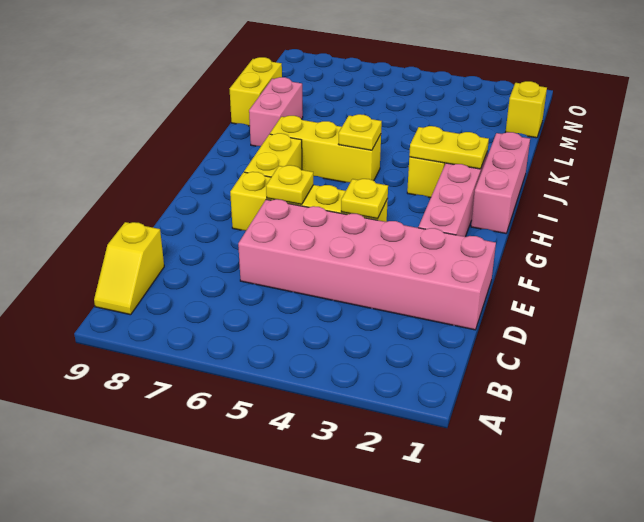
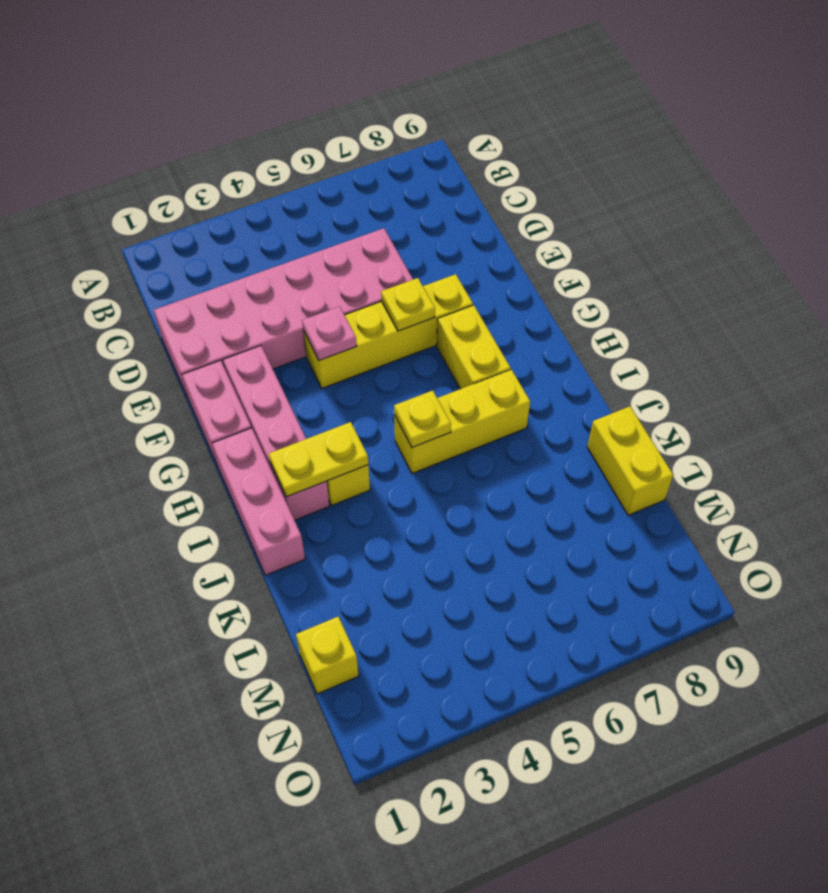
yellow slope B9:C9 level 1 top C -> none
yellow plate F4 level 2 -> pink plate F4 level 2
pink brick J8:K8 level 1 -> pink brick F1:G1 level 1

